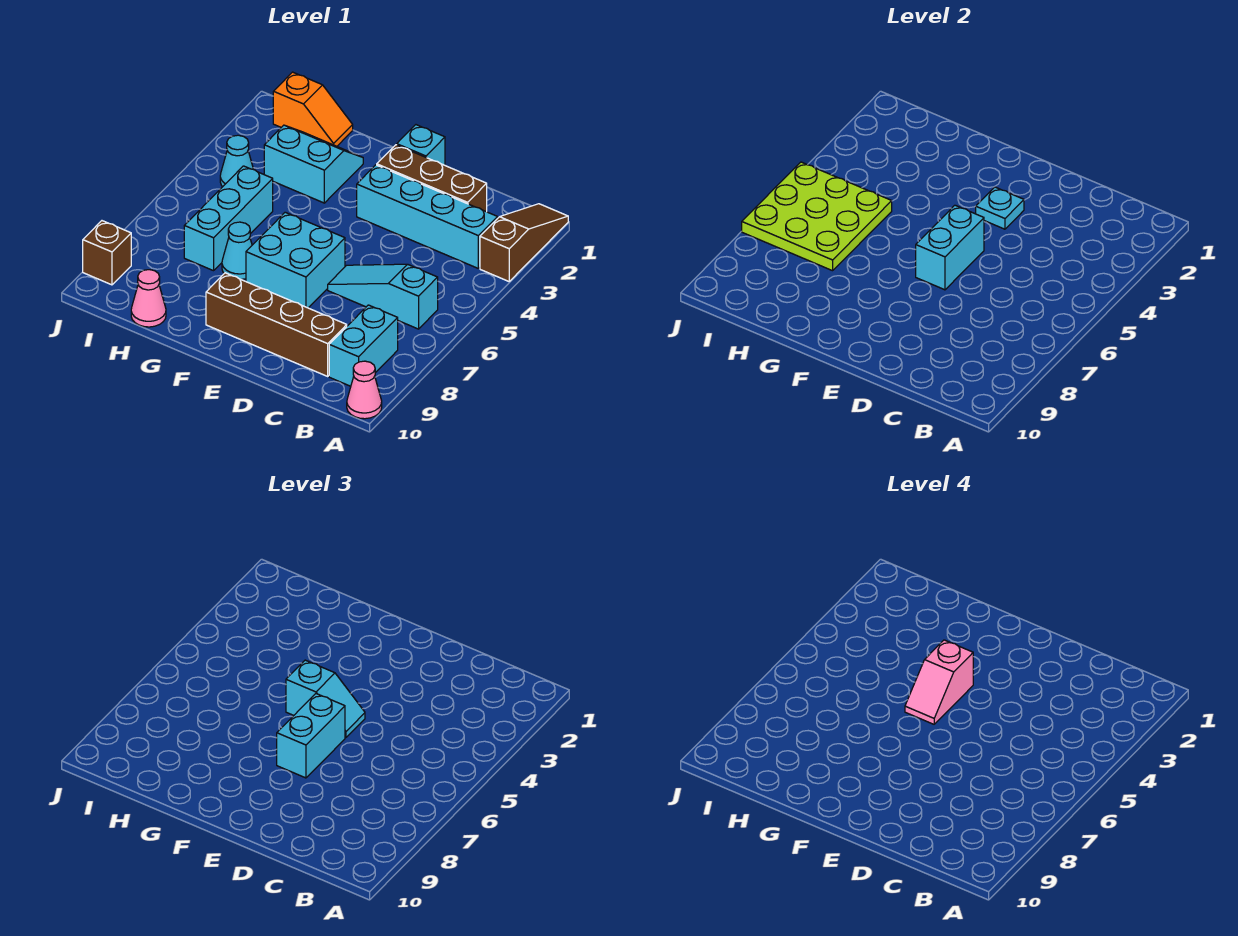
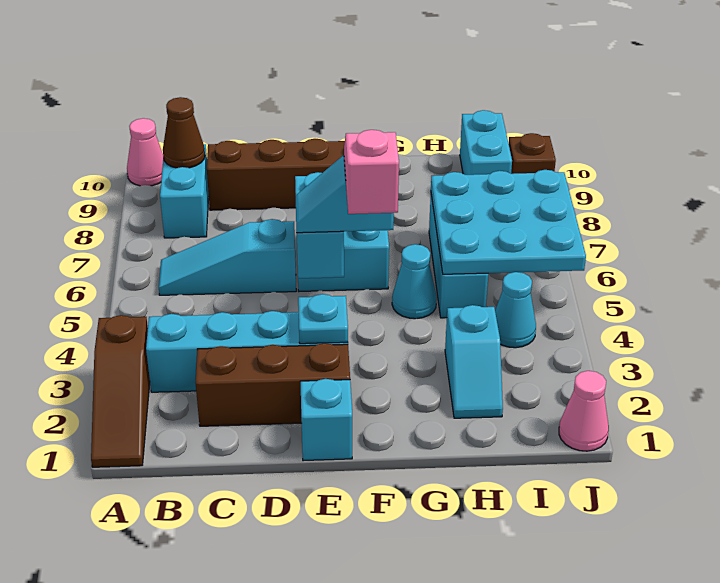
cyan slope B6:D6 level 1 top B -> cyan slope B6:D6 level 1 top D
none -> brown cone B9 level 2
cyan brick E6:E7 level 3 -> cyan brick I9:I10 level 1
cyan slope G2:H3 level 1 top 3 -> cyan slope H2:H3 level 1 top 3
cyan cone G7 level 1 -> cyan cone G5 level 1
orange slope H1:I1 level 1 top I -> none
lime plate H5:J7 level 2 -> cyan plate H5:J7 level 2
pink cone H10 level 1 -> pink cone J1 level 1

